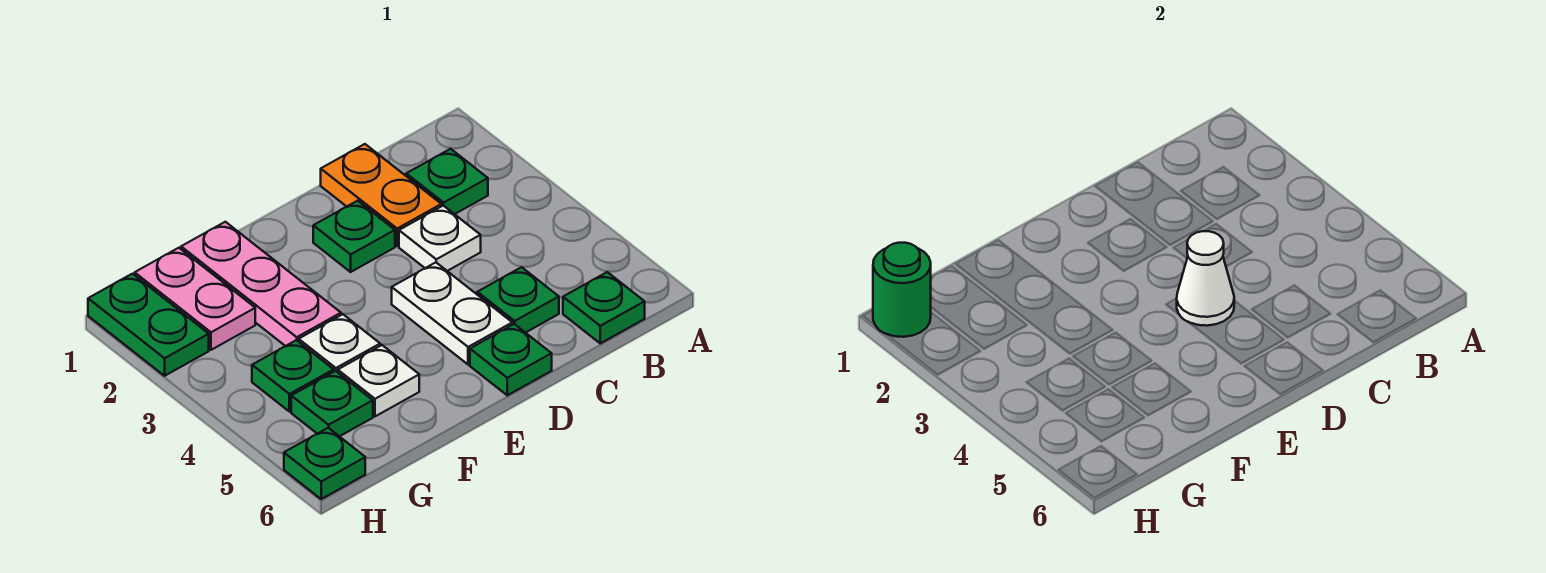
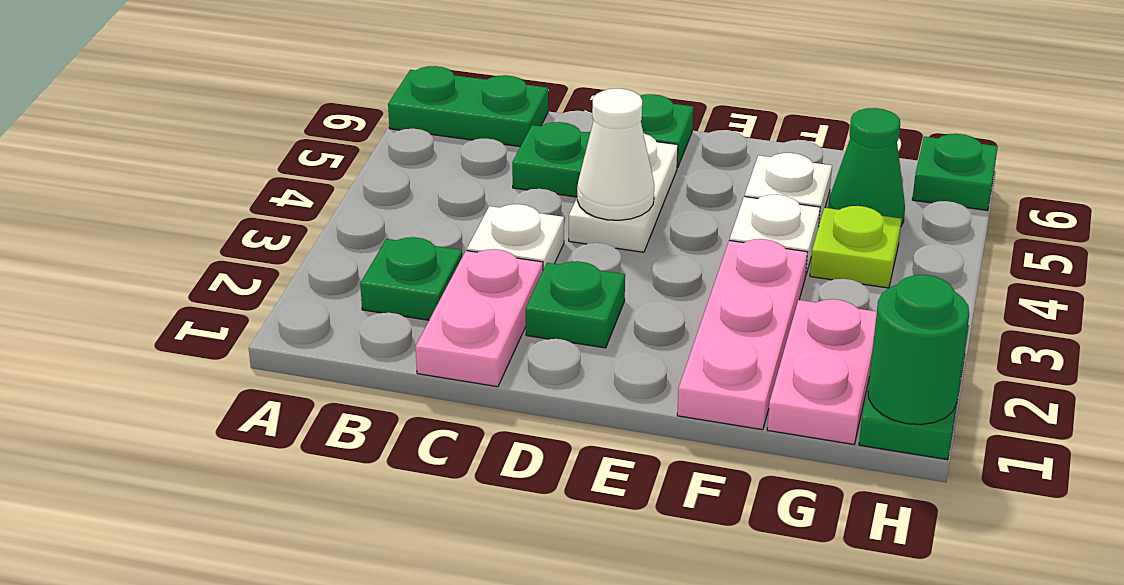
green plate B6 level 1 -> green plate A6:B6 level 1
orange plate C1:C2 level 1 -> pink plate C1:C2 level 1
green plate G4 level 1 -> lime plate G4 level 1
green plate G5 level 1 -> green cone G5 level 1

